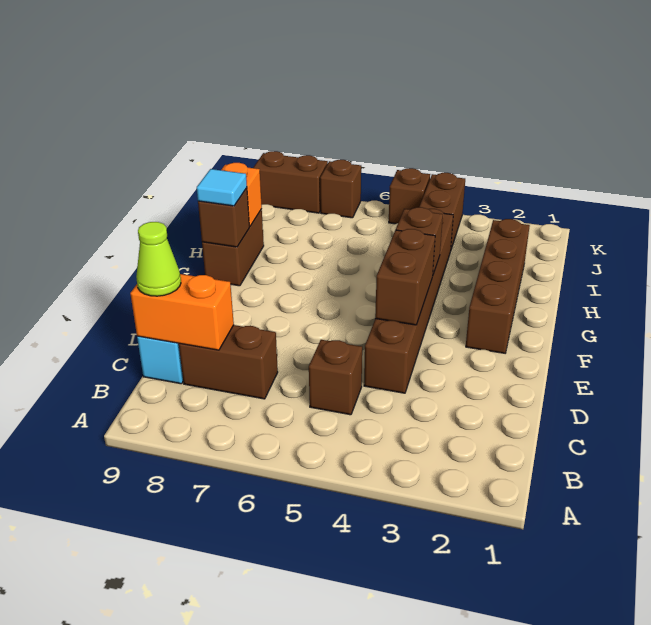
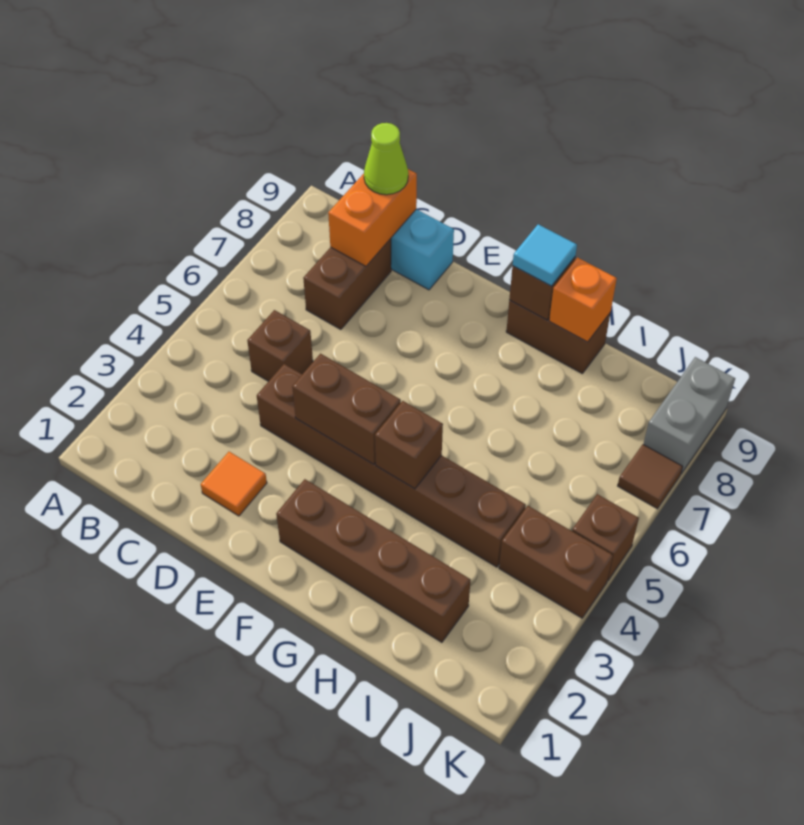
none -> orange tile D2 level 1
brown brick K7 level 1 -> brown tile K7 level 1
brown brick K8:K9 level 1 -> grey brick K8:K9 level 1

